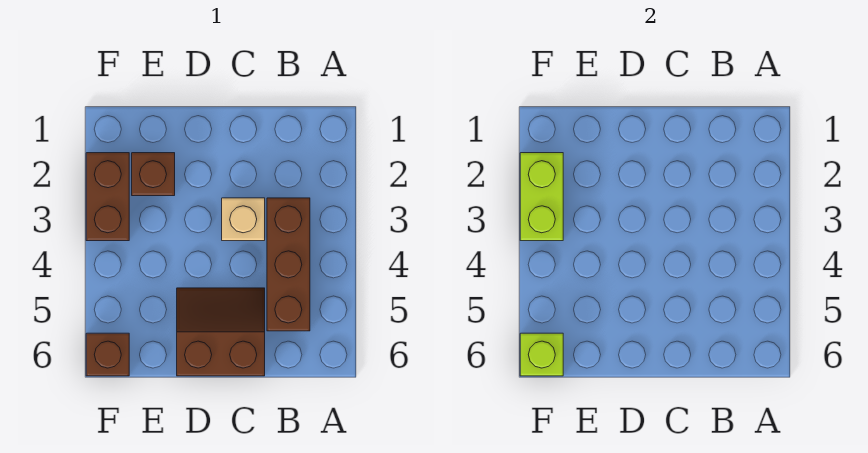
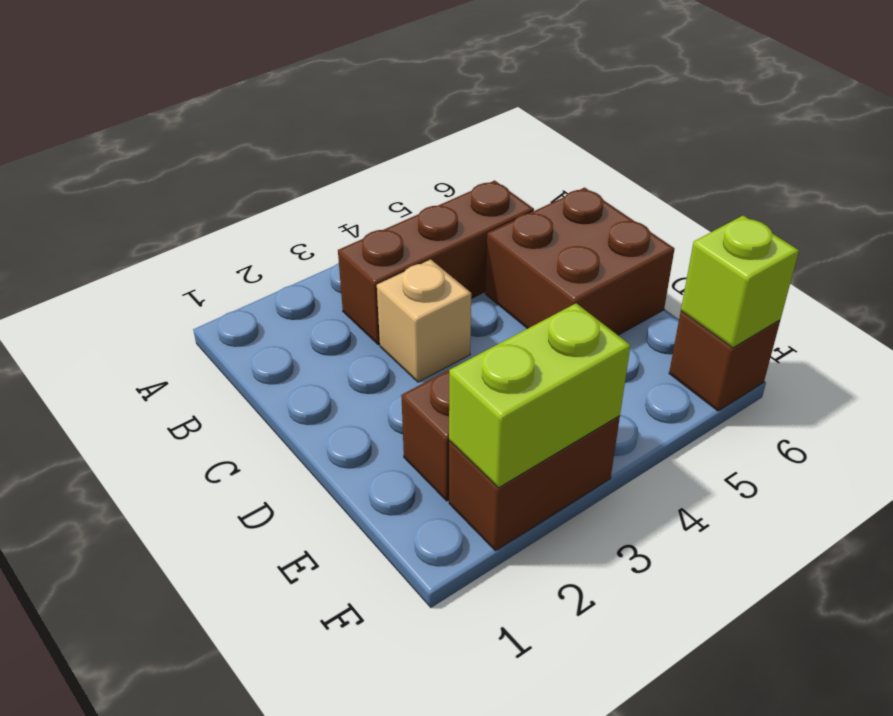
brown slope C5:D6 level 1 top 6 -> brown brick C5:D6 level 1

